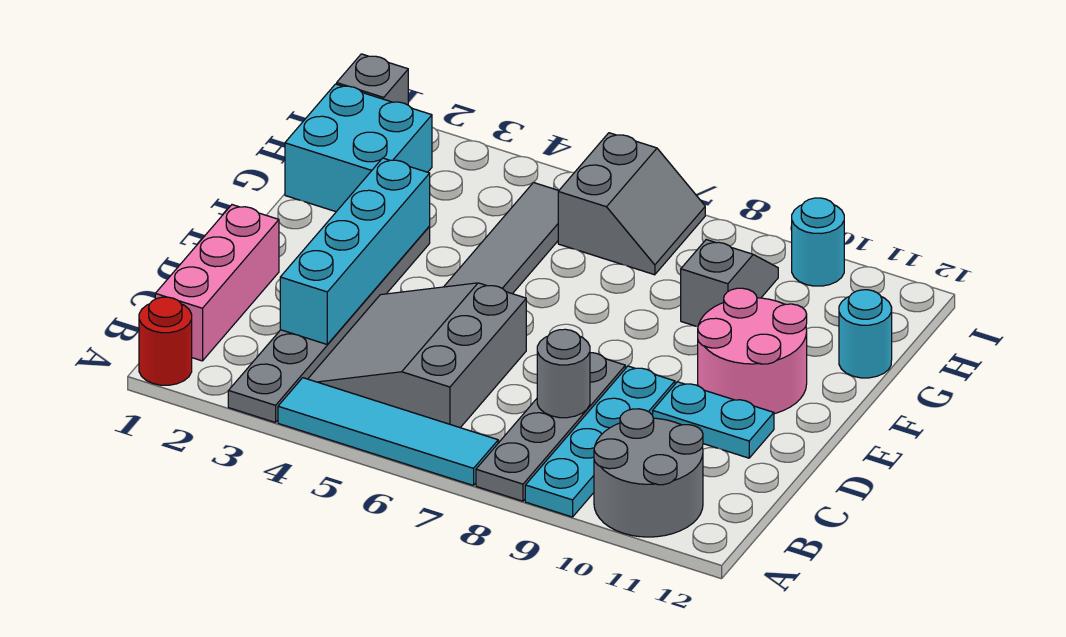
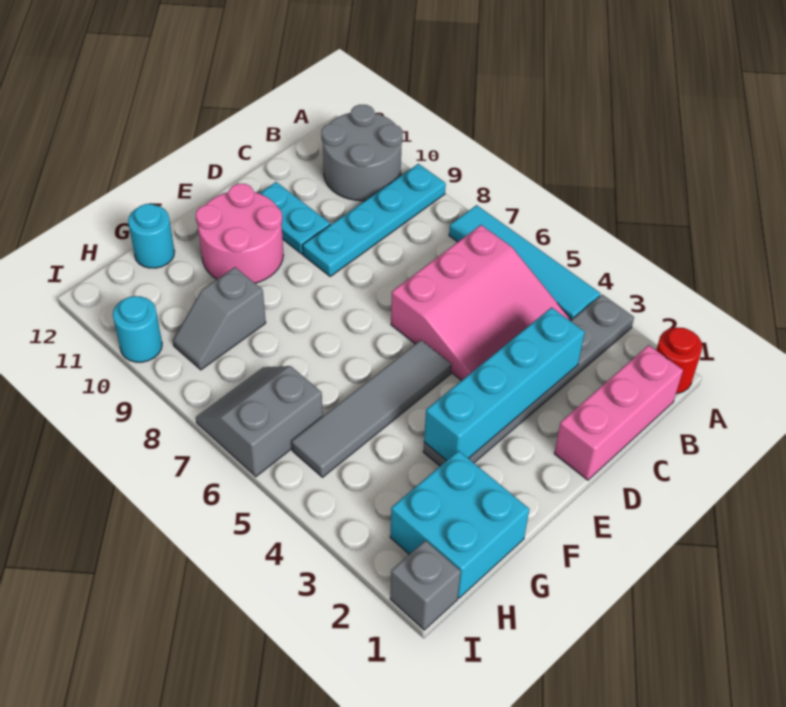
grey plate A8:D8 level 1 -> none
grey slope B4:D6 level 1 top 6 -> pink slope B4:D6 level 1 top 6
grey round brick C8 level 2 -> none

